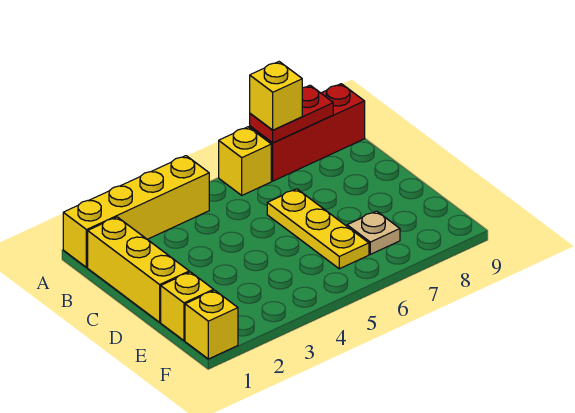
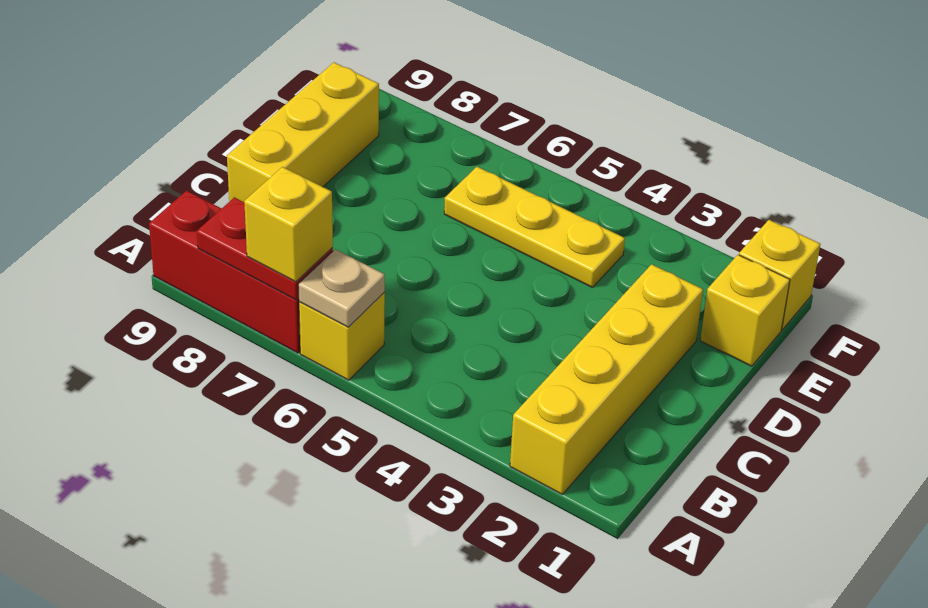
yellow brick A1:A4 level 1 -> yellow brick A2:D2 level 1
yellow brick B1:D1 level 1 -> yellow brick C9:E9 level 1
yellow plate C6:E6 level 1 -> yellow plate E4:E6 level 1
tan plate E7 level 1 -> tan plate A6 level 2

